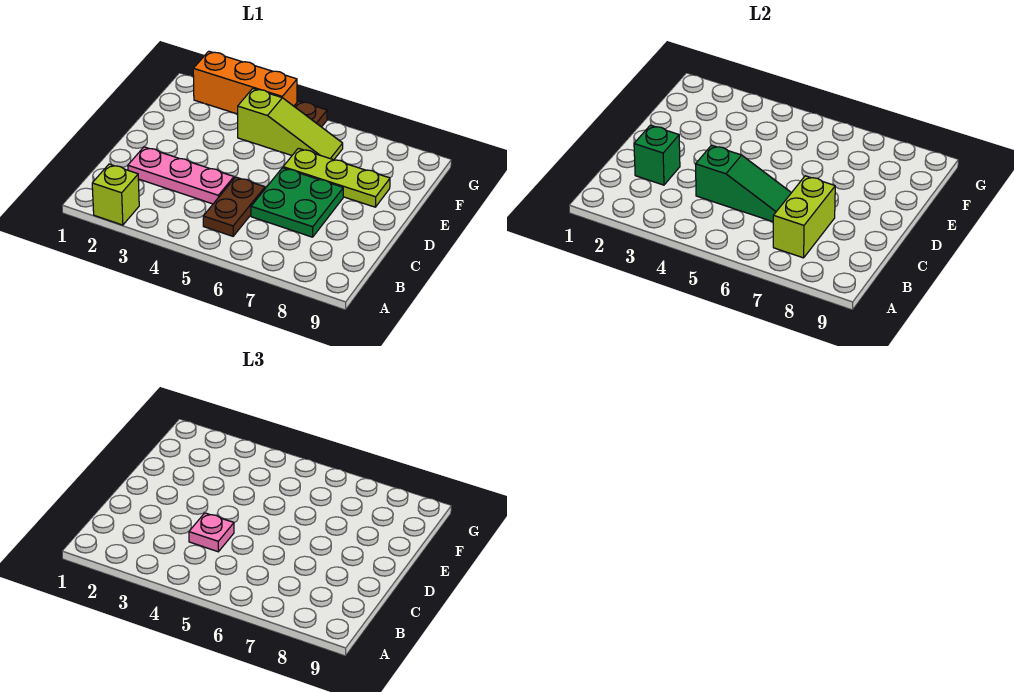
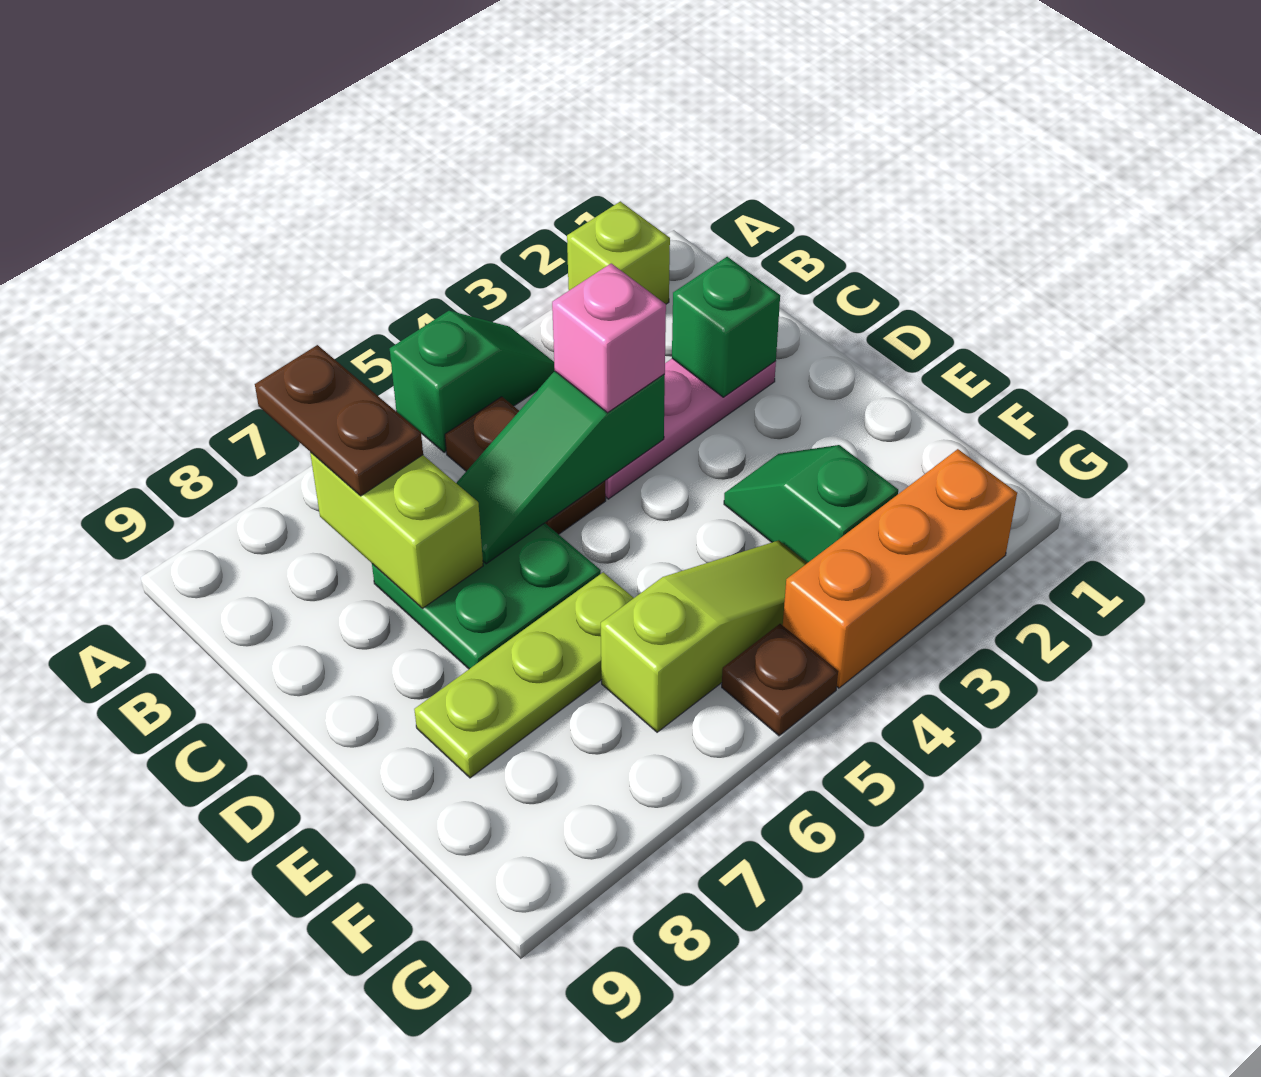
none -> green slope A4:A5 level 1 top 5
none -> brown plate A7:B7 level 3
pink plate C4 level 3 -> pink brick C4 level 3
none -> green slope E3:F3 level 1 top F
lime slope F4:F6 level 1 top 4 -> lime slope F4:F6 level 1 top 6

